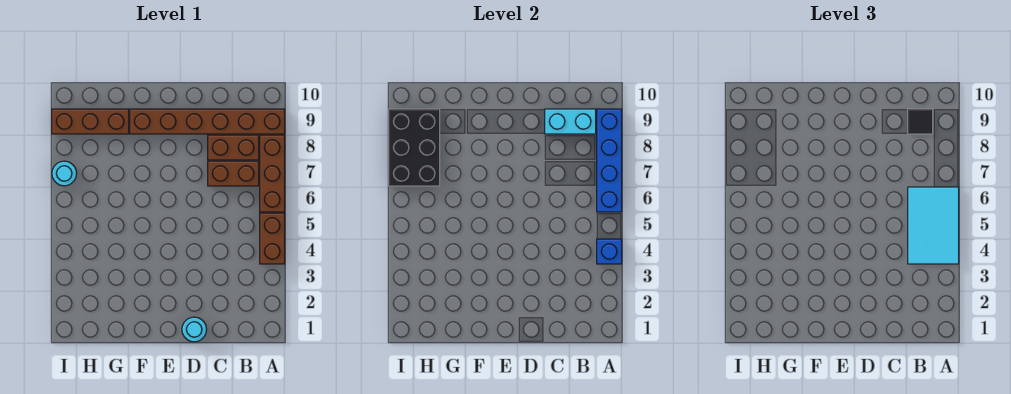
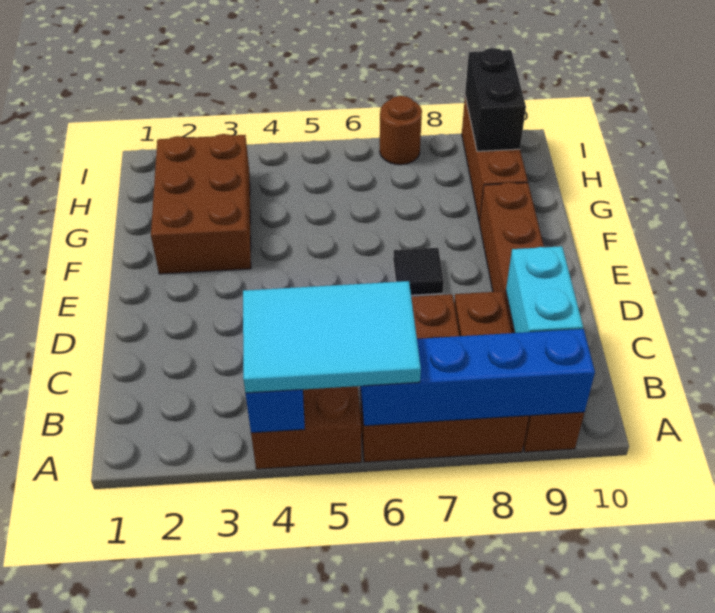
black tile B9 level 3 -> black tile E7 level 1
cyan round brick D1 level 1 -> none
none -> brown brick F2:H3 level 1
black brick H7:I9 level 2 -> black brick H9:I9 level 2
cyan round brick I7 level 1 -> brown round brick I7 level 1

